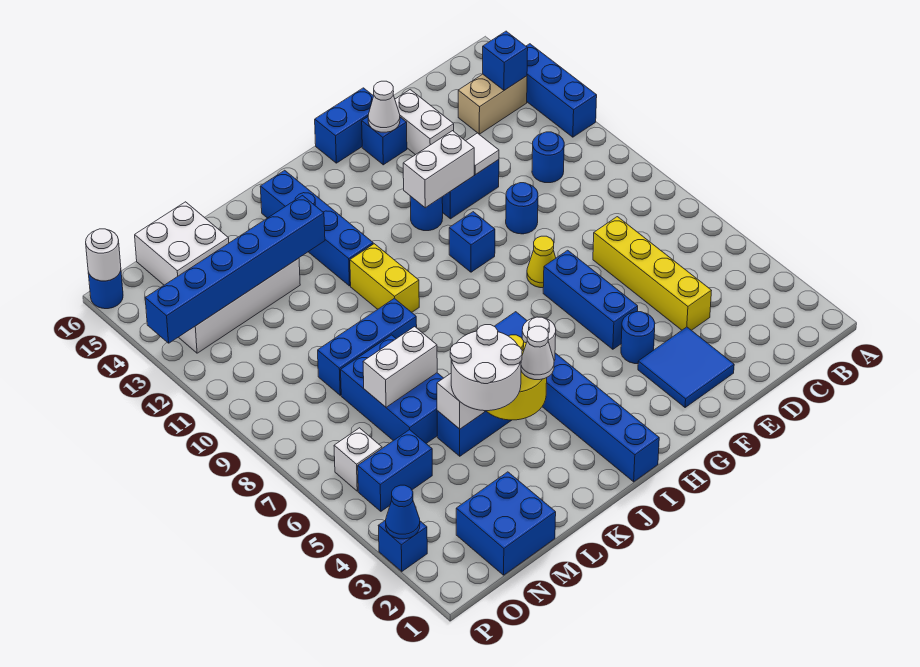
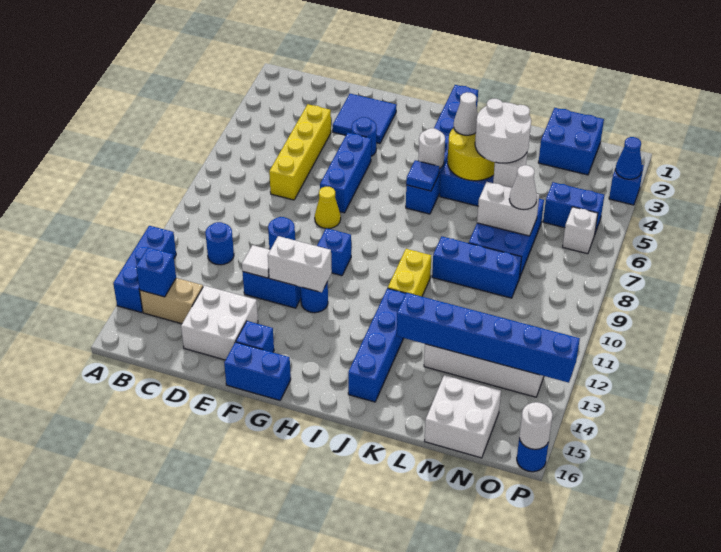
white brick E14:E15 level 1 -> white brick D14:E15 level 1
white cone F15 level 2 -> white cone M7 level 3

